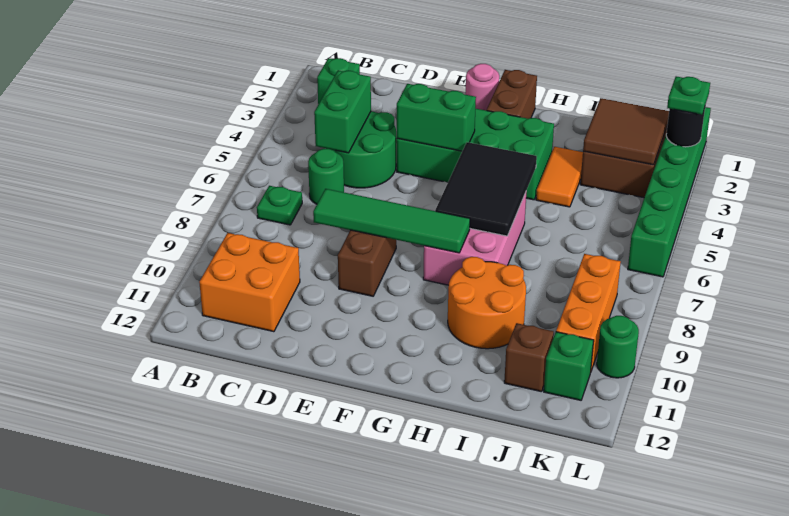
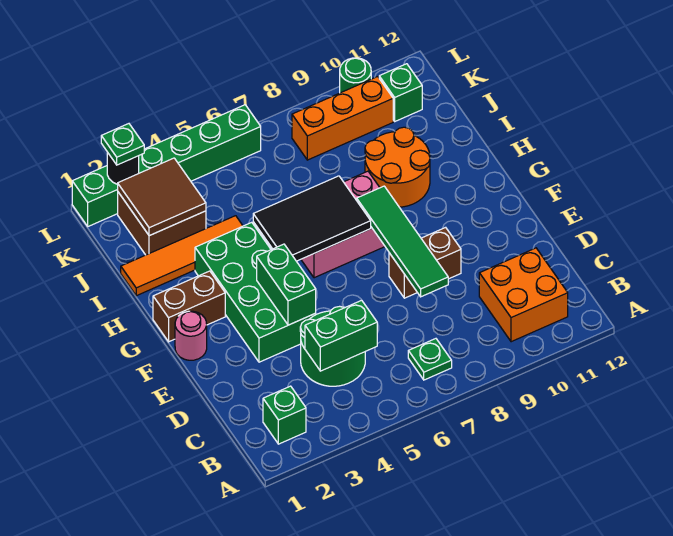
green round brick C6 level 1 -> none
orange tile I3:I4 level 1 -> orange tile I1:I4 level 1
brown brick J11 level 1 -> none

